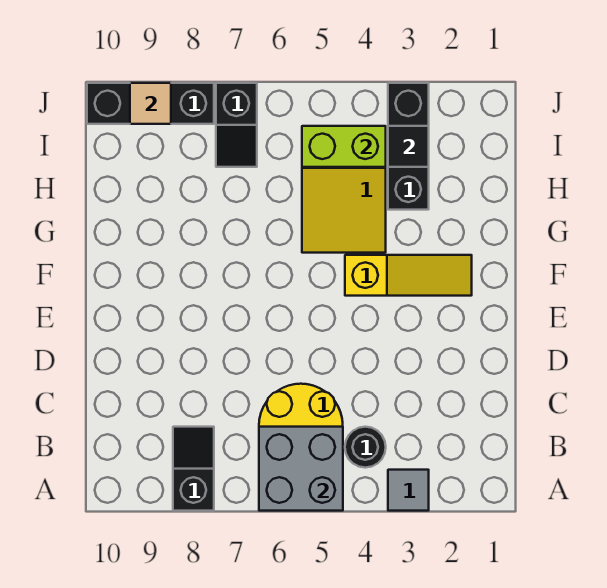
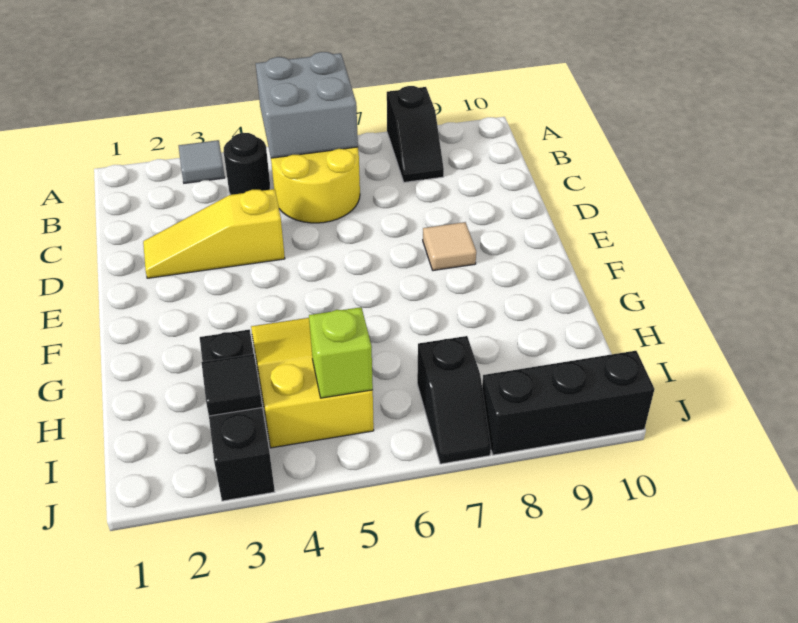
yellow slope F2:F4 level 1 top 4 -> yellow slope D2:D4 level 1 top 4
lime brick I4:I5 level 2 -> lime brick I5 level 2
black slope I7:J7 level 1 top J -> black slope I7:J7 level 1 top I
tan tile J9 level 2 -> tan tile E8 level 1

